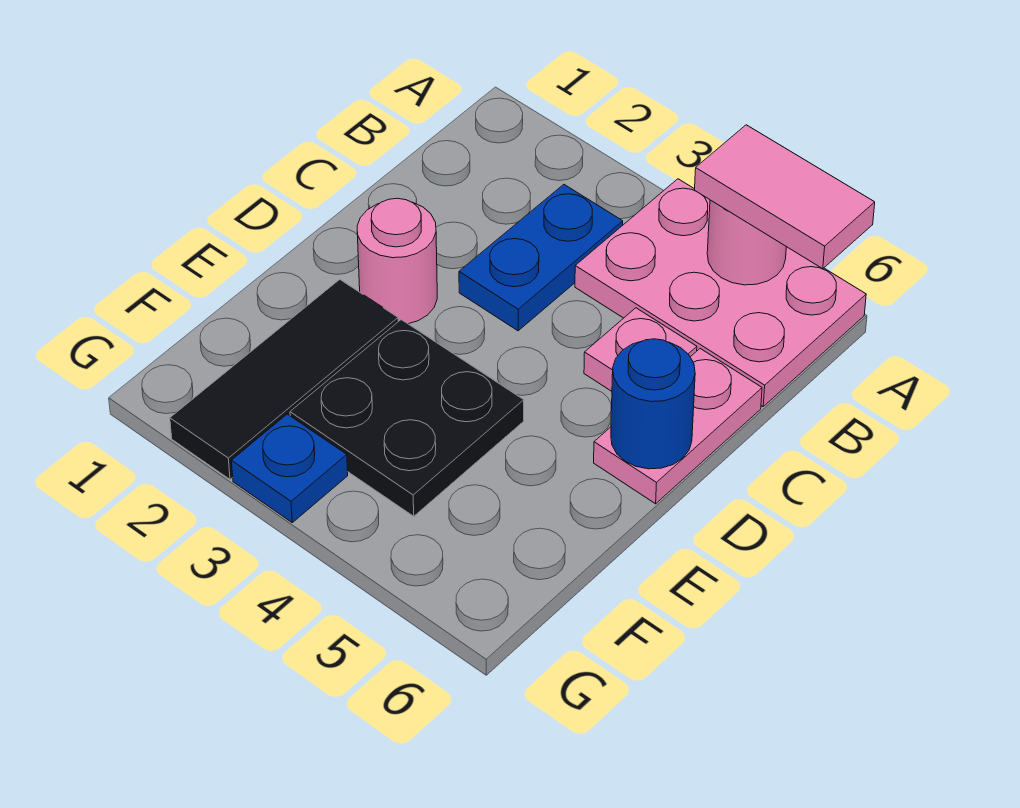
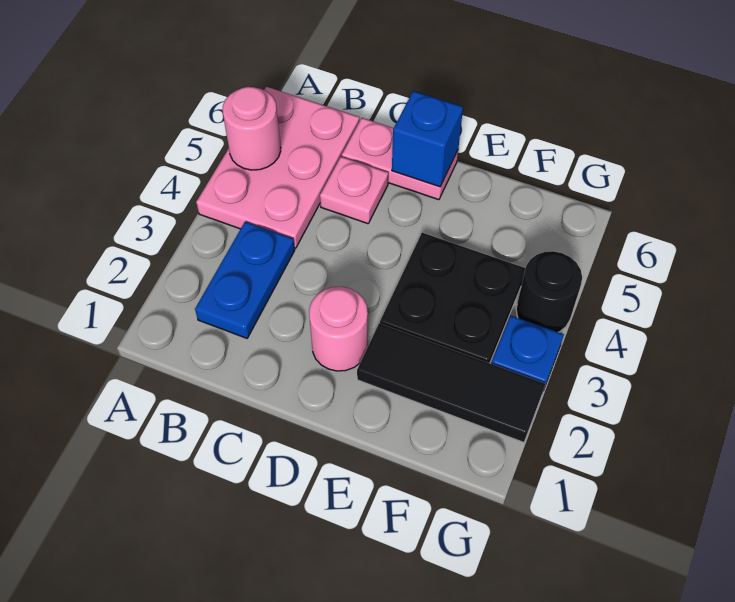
pink tile A5:A6 level 3 -> none
blue plate B3:C3 level 1 -> blue plate B2:B3 level 1
blue round brick D6 level 2 -> blue brick D6 level 2
none -> black round brick G4 level 1

